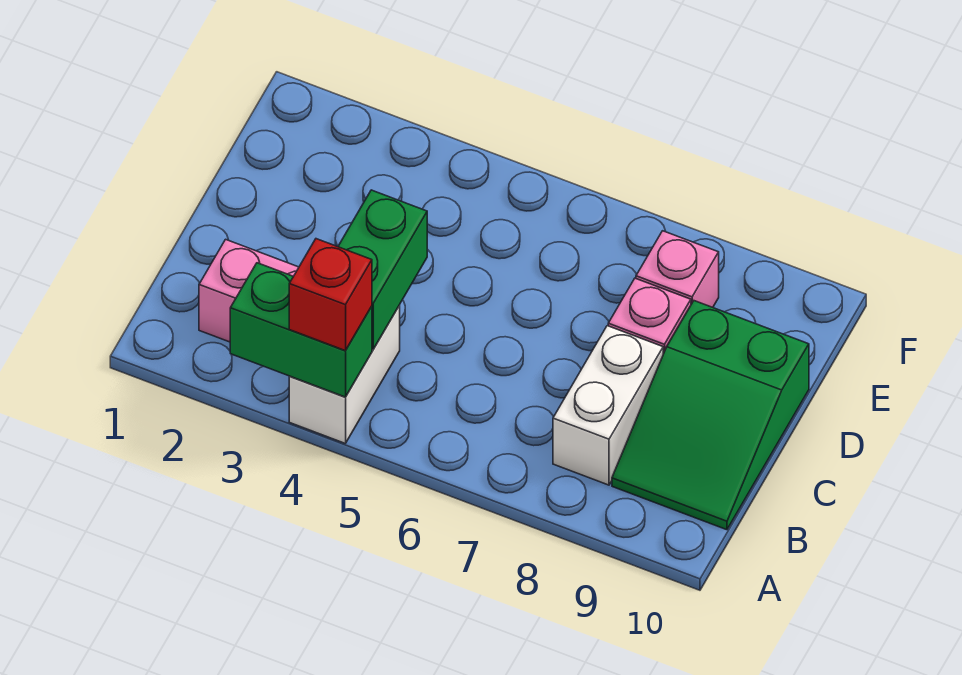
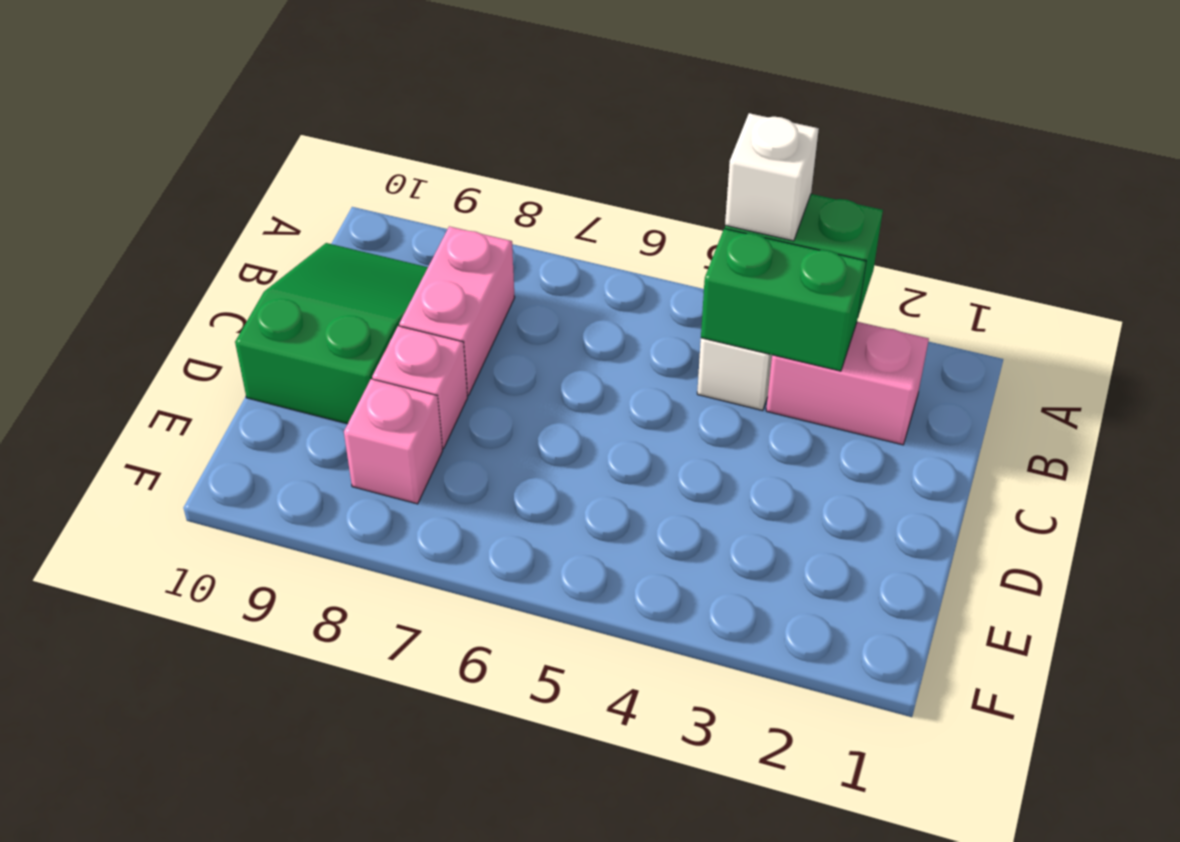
red brick A4 level 3 -> white brick A4 level 3
green brick B4:C4 level 2 -> green brick B3:B4 level 2
white brick B8:C8 level 1 -> pink brick B8:C8 level 1

